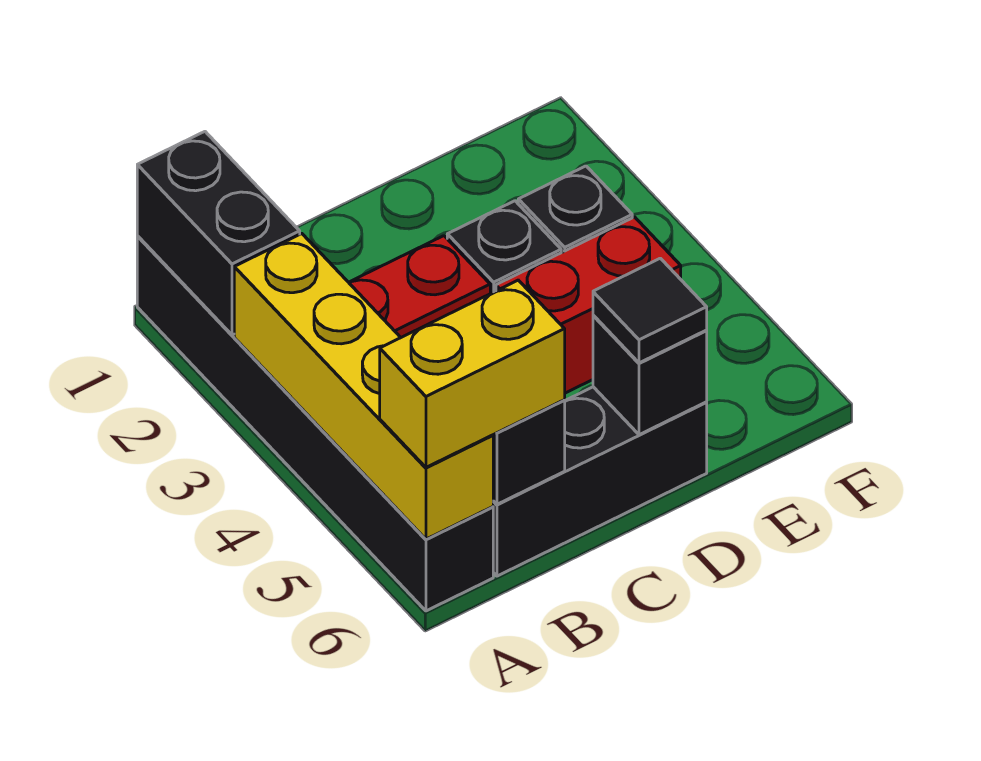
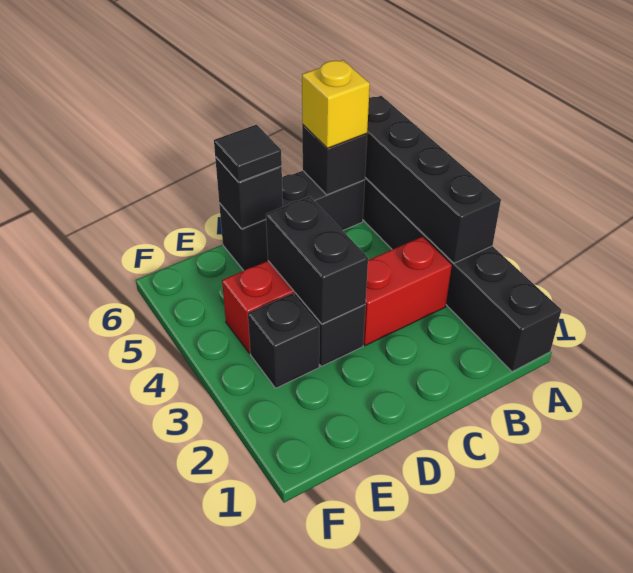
black brick A1:A2 level 2 -> black brick D3:D4 level 2
yellow brick A3:A6 level 2 -> black brick A3:A6 level 2
yellow brick A6:B6 level 3 -> yellow brick B6 level 3

